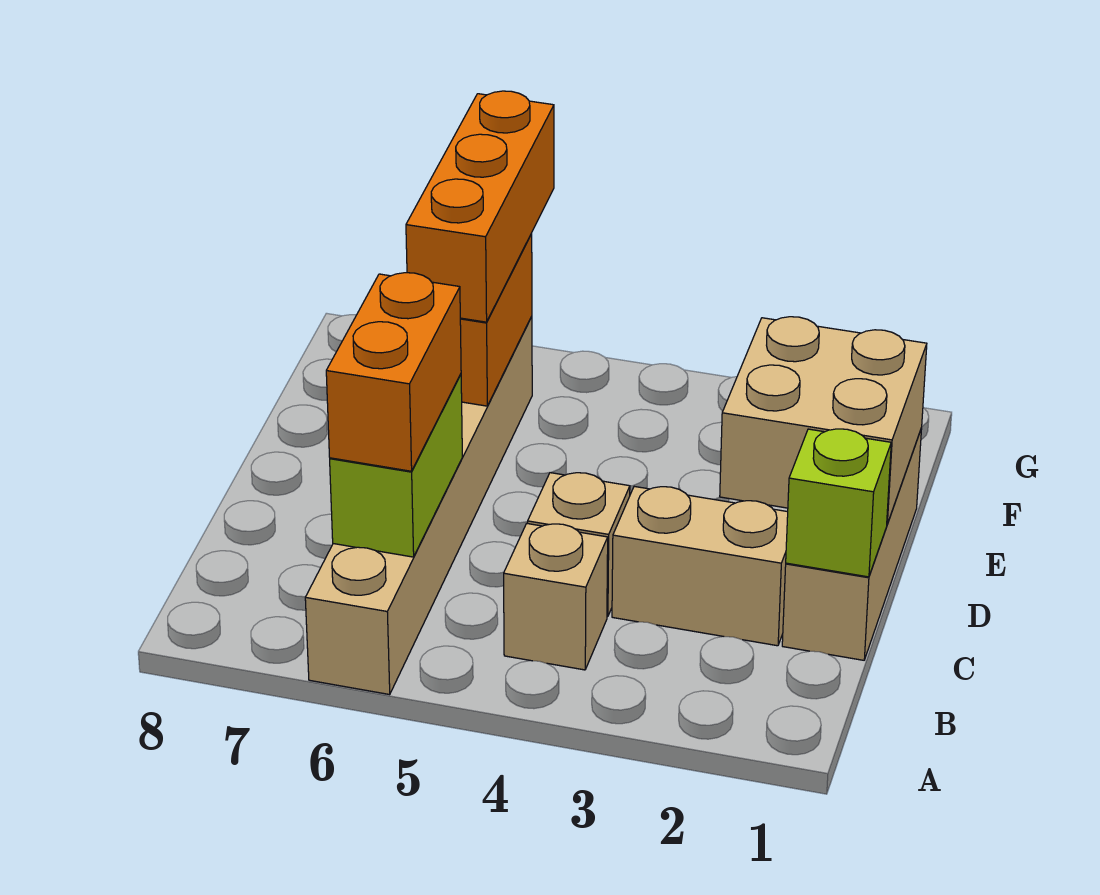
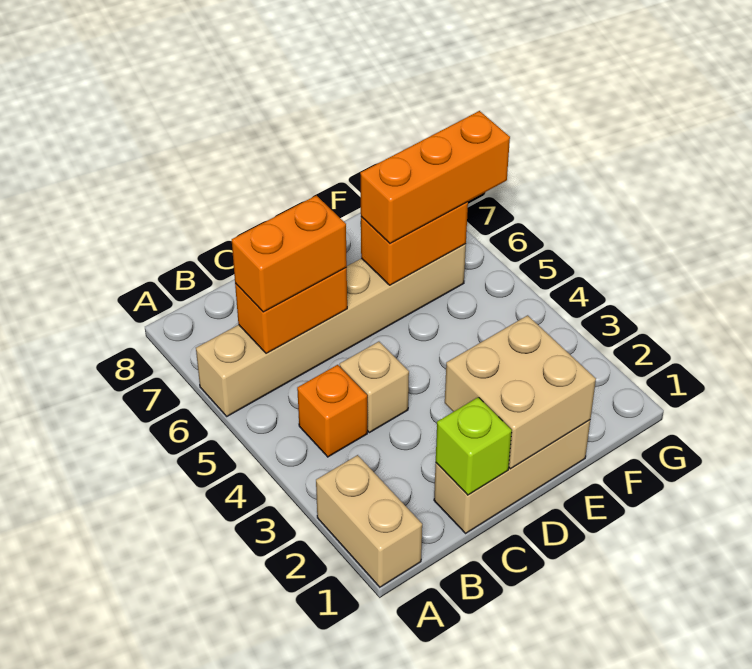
tan brick B4 level 1 -> orange brick B4 level 1
lime brick B6:C6 level 2 -> orange brick B6:C6 level 2
tan brick C2:C3 level 1 -> tan brick A1:A2 level 1

